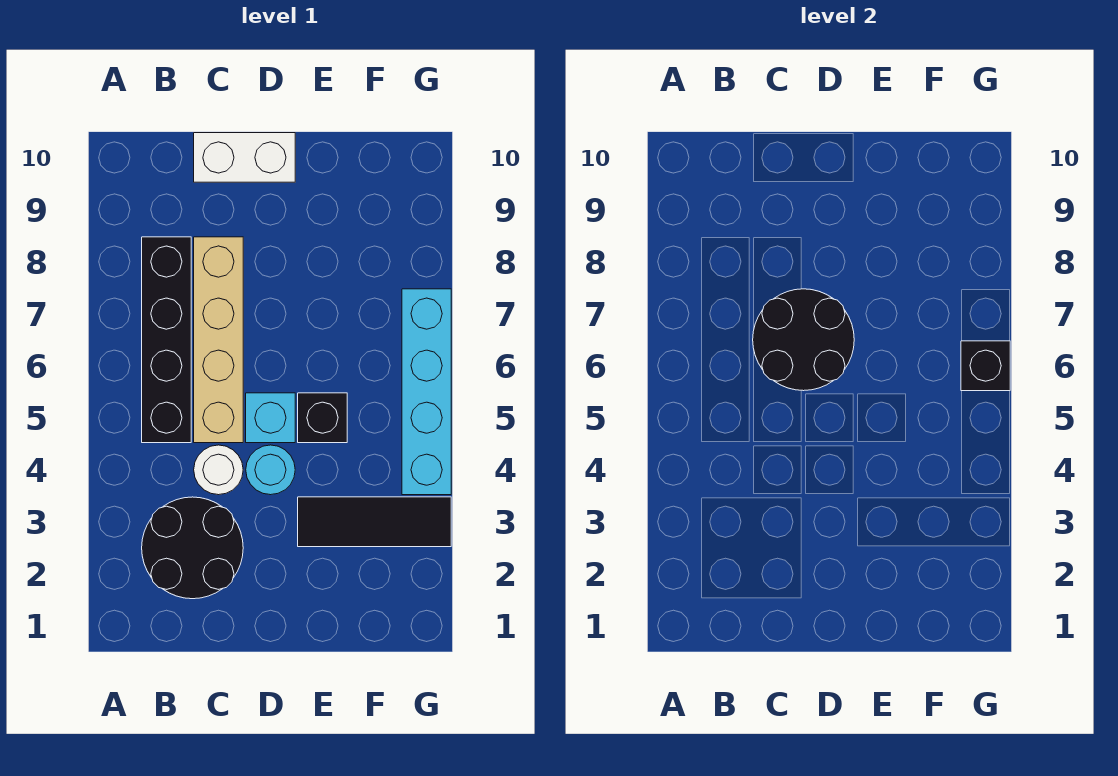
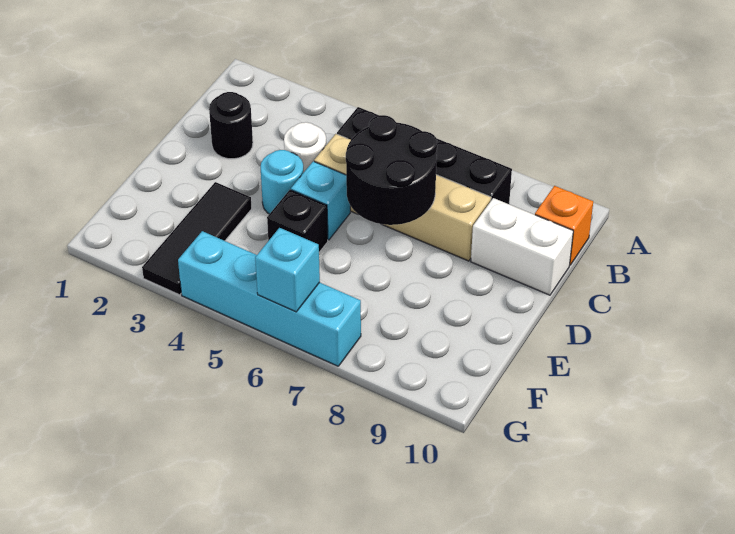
black round brick B2:C3 level 1 -> black round brick C2 level 1
none -> orange brick B10 level 1
white brick C10:D10 level 1 -> white brick C9:C10 level 1
black brick G6 level 2 -> cyan brick G6 level 2

